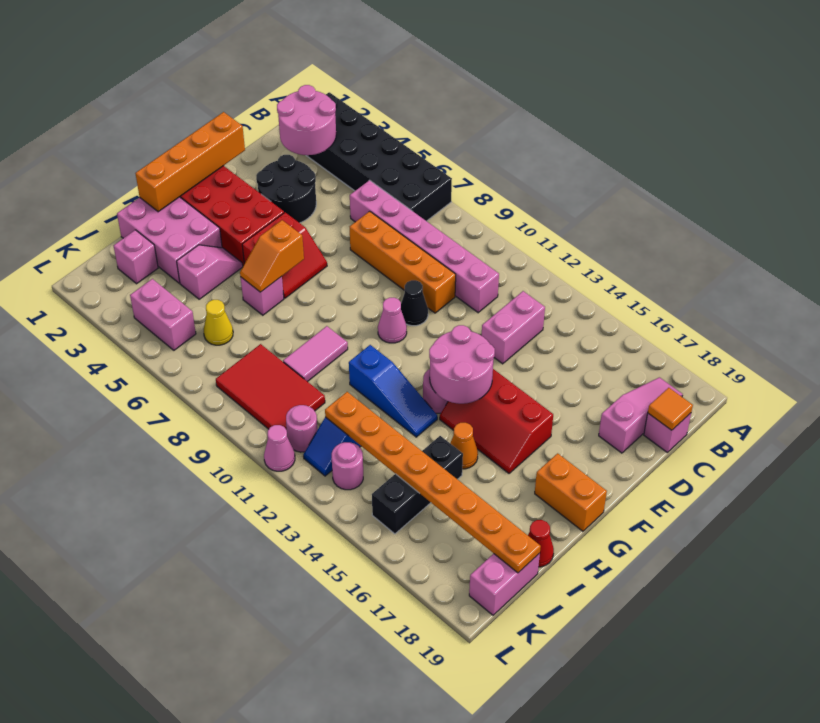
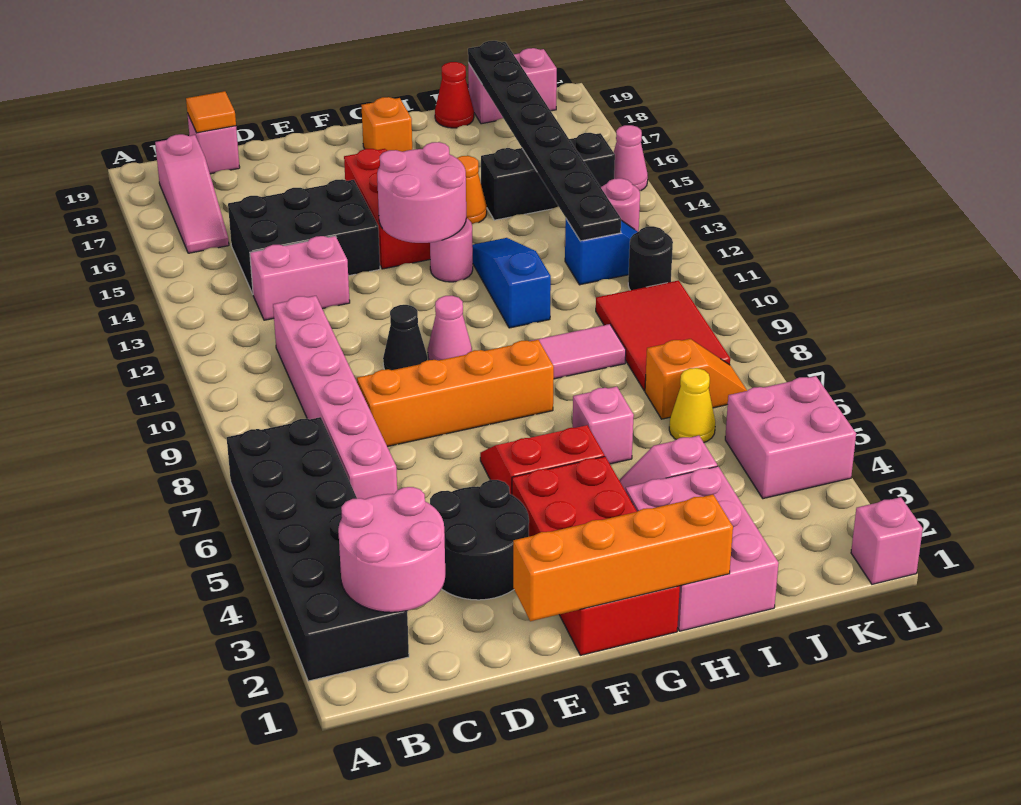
pink slope B18:D18 level 1 top D -> pink slope B16:B18 level 1 top 18
none -> black brick C14:E15 level 1
orange brick D7:D10 level 1 -> orange brick D8:G8 level 1
orange slope G6:H6 level 2 top G -> orange slope J7:K7 level 1 top J
orange brick G18:G19 level 1 -> orange brick G18 level 1
pink brick J2 level 1 -> pink brick L1 level 1
orange plate J12:J19 level 2 -> black plate J12:J19 level 2
pink brick K4:K5 level 1 -> pink brick K4:L5 level 1
pink round brick K11 level 1 -> black round brick K11 level 1
pink cone L11 level 1 -> pink cone L15 level 1

